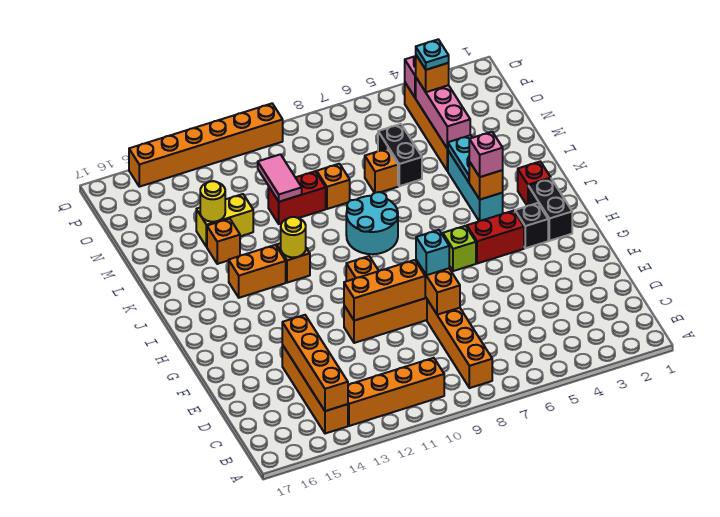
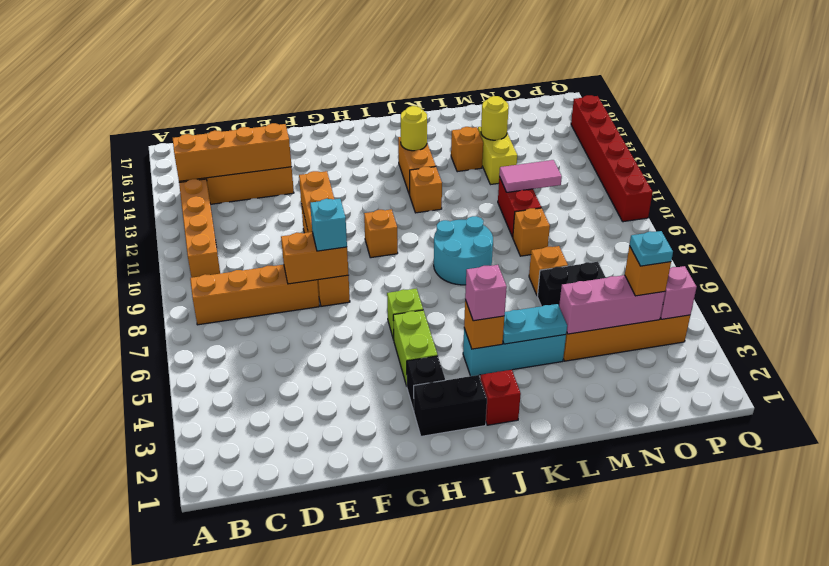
red brick H4:H5 level 1 -> lime brick H4:H5 level 1
yellow round brick J12 level 2 -> yellow round brick J14 level 2
orange brick Q10:Q15 level 1 -> red brick Q10:Q15 level 1

